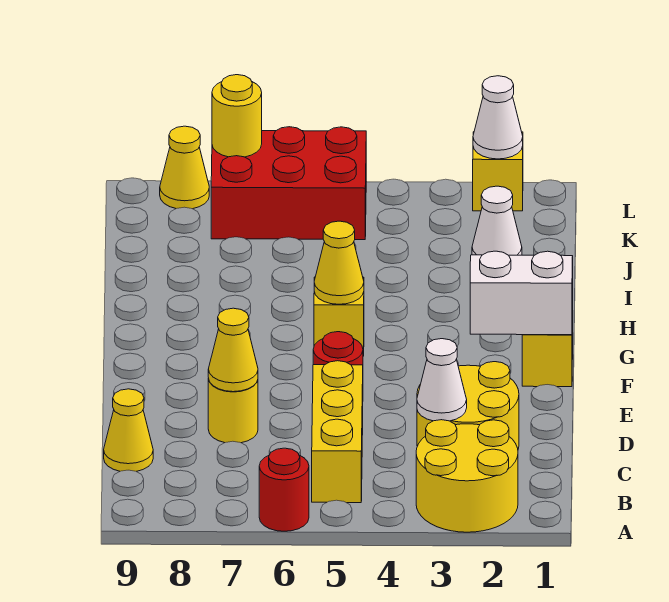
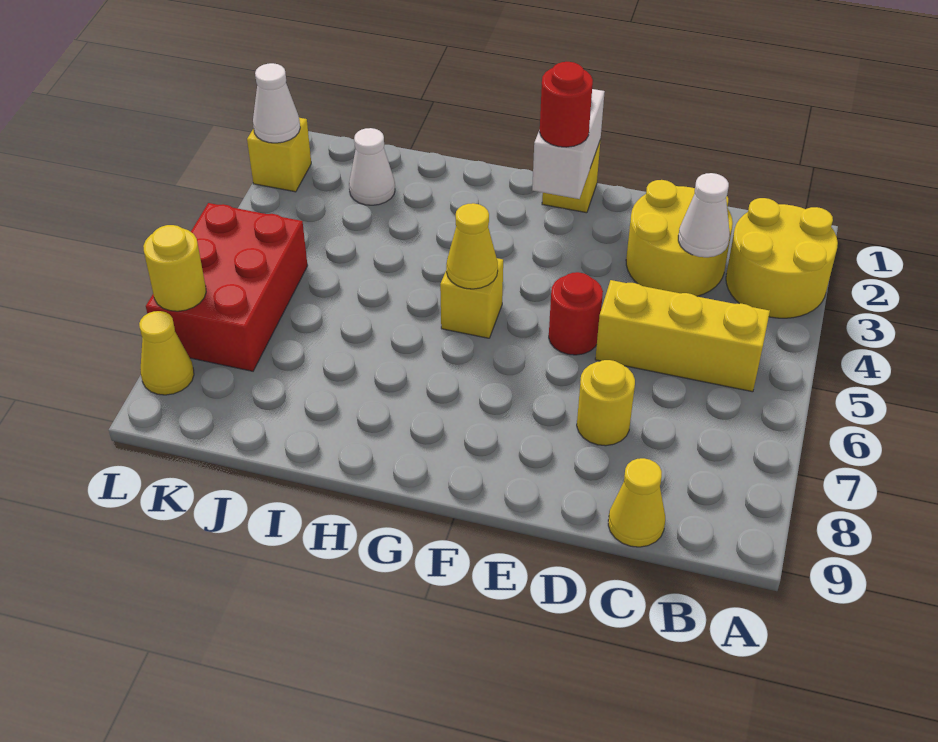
red round brick A6 level 1 -> red round brick F2 level 3
yellow cone D7 level 2 -> none

